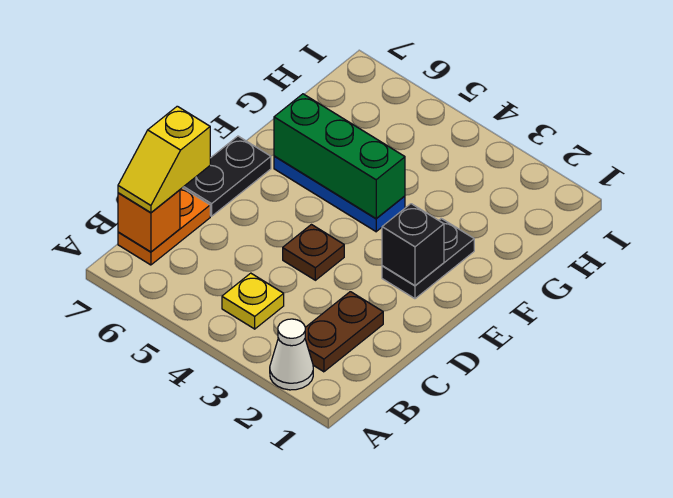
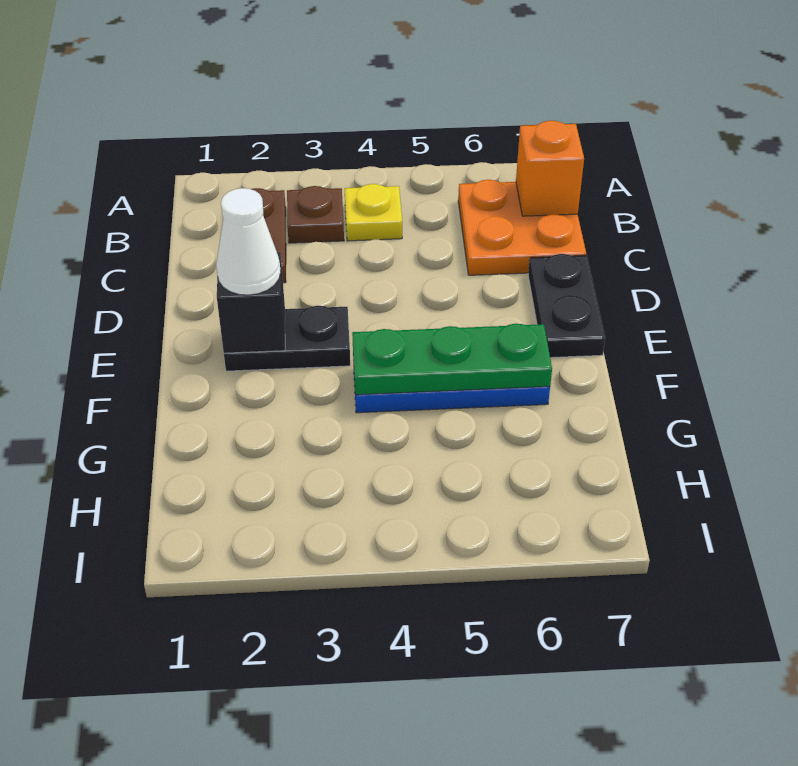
white cone A2 level 1 -> white cone E2 level 3
orange plate B7:C7 level 1 -> orange plate B6:C7 level 1
yellow slope B7:C7 level 3 top C -> none
brown plate D4 level 1 -> brown plate B3 level 1
black plate E2:F2 level 1 -> black plate E2:E3 level 1
green brick F4:F6 level 2 -> green plate F4:F6 level 2

